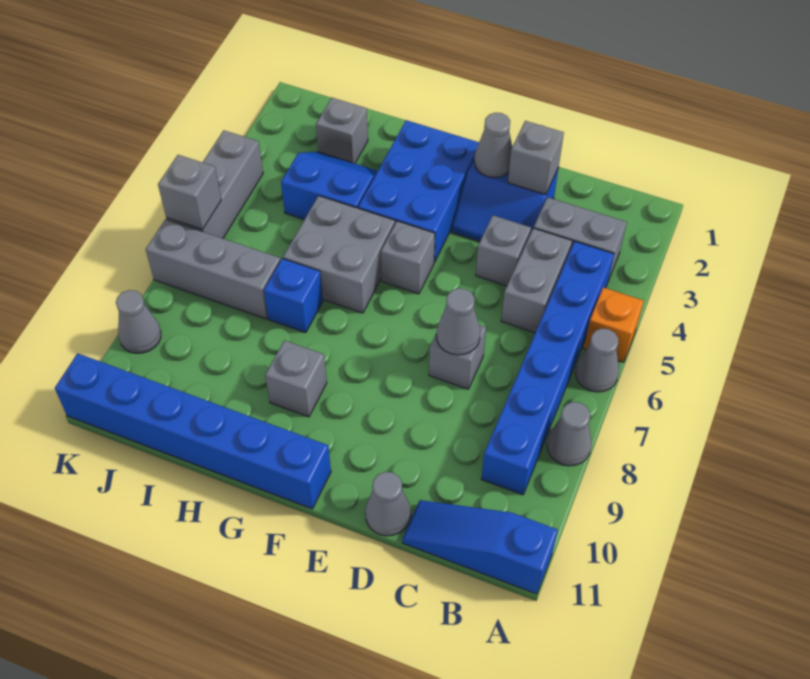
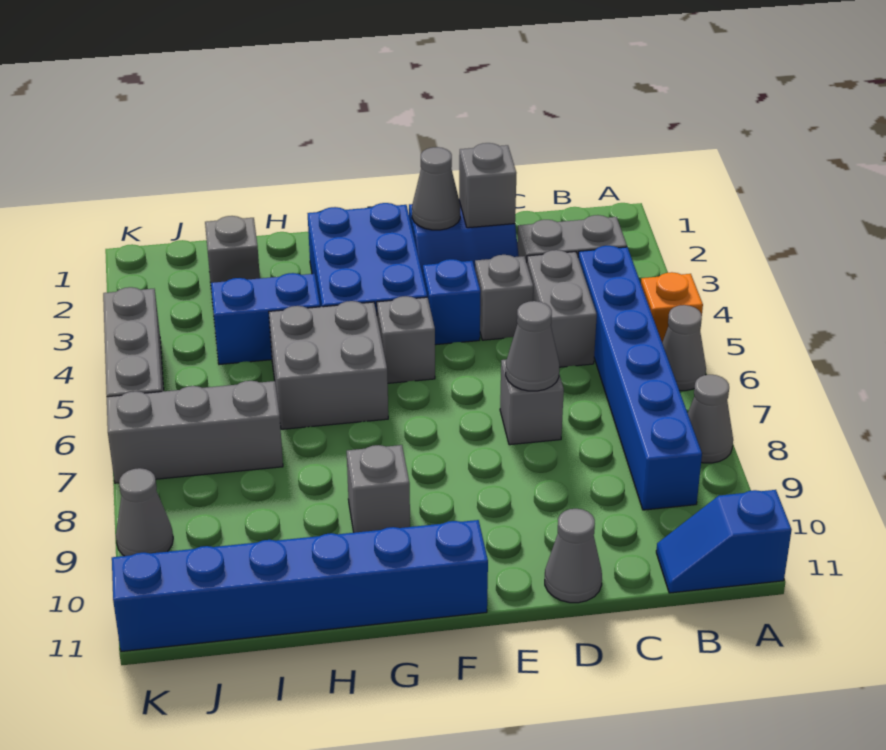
blue slope A11:C11 level 1 top A -> blue slope A11:B11 level 1 top A
blue brick H7 level 1 -> blue brick E4 level 1
grey brick K6 level 2 -> none

